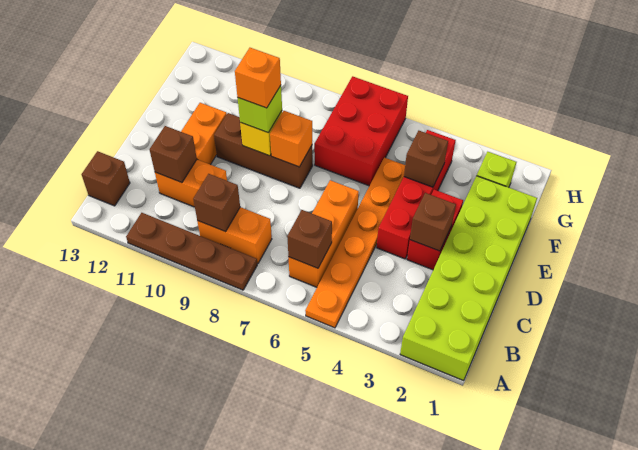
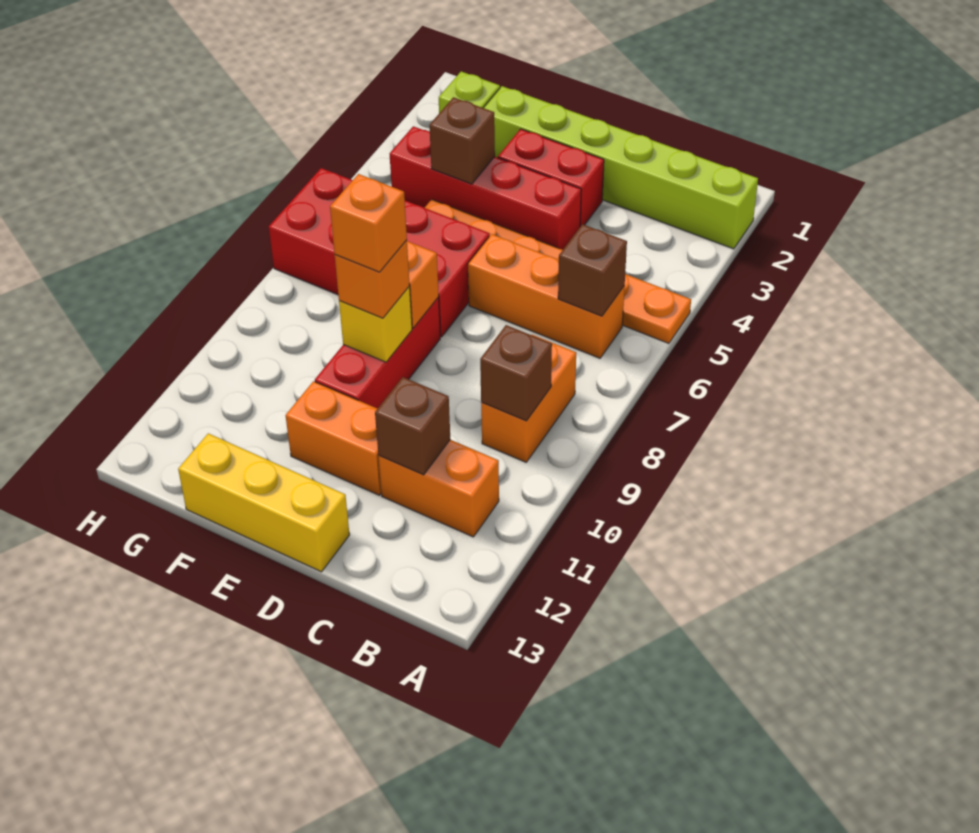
lime brick A1:F2 level 1 -> lime brick A2:F2 level 1
brown plate A8:A11 level 1 -> none
brown brick B13 level 1 -> none
orange brick C10:C11 level 1 -> orange brick B11:C11 level 1
brown brick D3 level 2 -> none
none -> yellow brick D13:F13 level 1
brown brick E8:E10 level 1 -> red brick E8:E10 level 1
lime brick E9 level 3 -> orange brick E9 level 3
red brick F6:H7 level 1 -> red brick E6:H7 level 1

